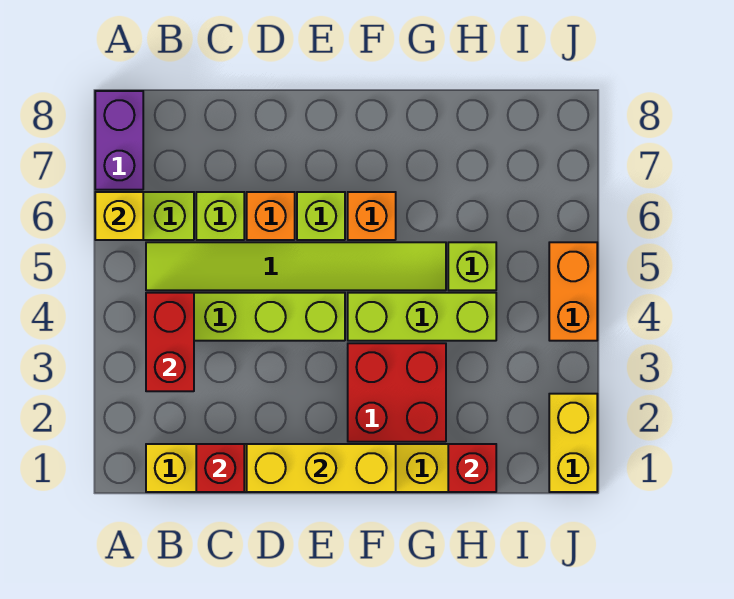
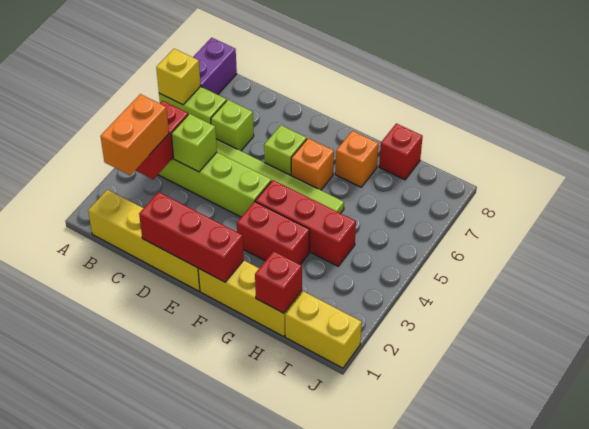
red brick C1 level 2 -> red brick H8 level 1
yellow brick D1:F1 level 2 -> red brick D1:F1 level 2
orange brick D6 level 1 -> orange brick G7 level 1
red brick F2:G3 level 1 -> red brick F3:G3 level 1
lime brick F4:H4 level 1 -> red brick F4:H4 level 1
lime brick H5 level 1 -> lime brick C4 level 2
yellow brick J1:J2 level 1 -> yellow brick I1:J1 level 1
orange brick J4:J5 level 1 -> orange brick B2:B3 level 3

